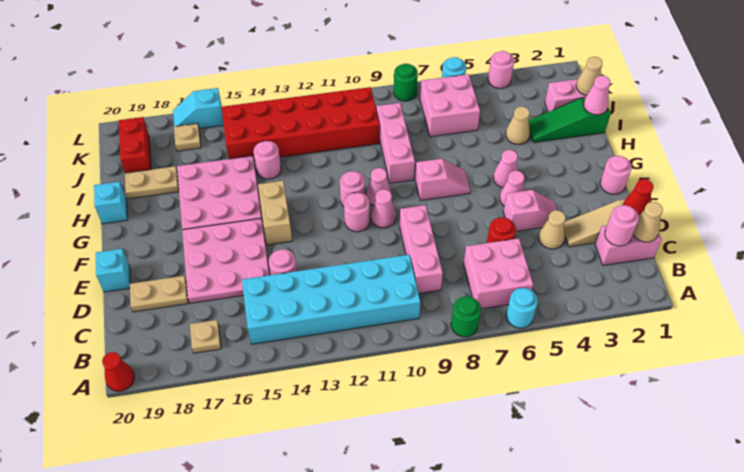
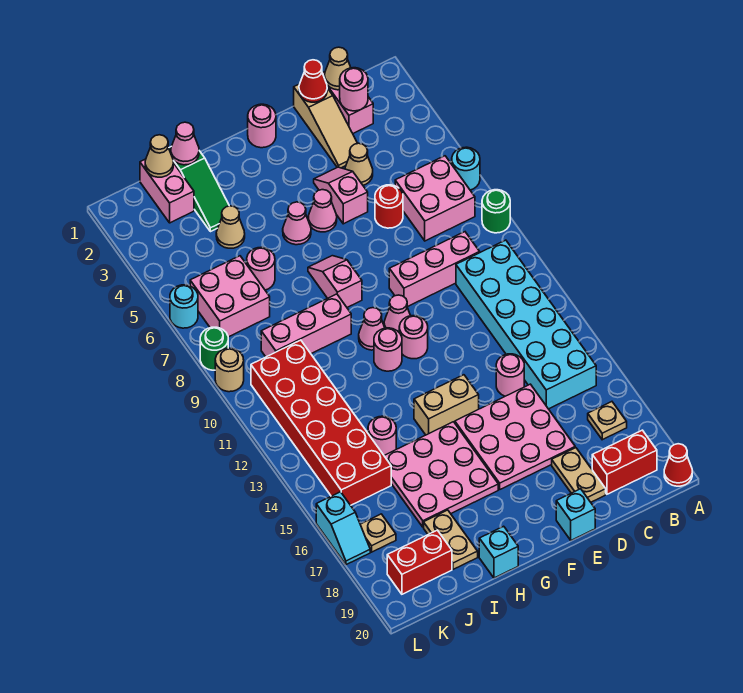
none -> red brick B19:C19 level 1
pink round brick L4 level 1 -> pink round brick I6 level 1
none -> tan round brick L9 level 1

